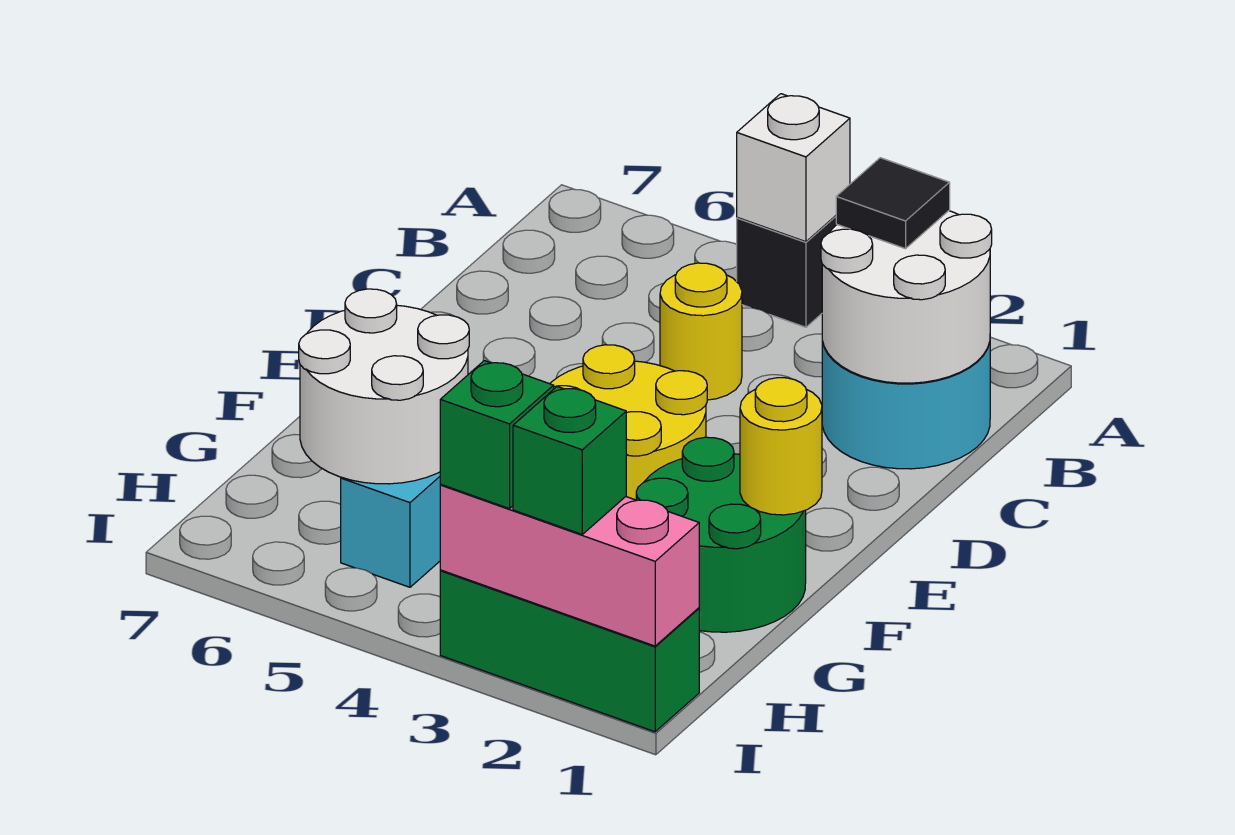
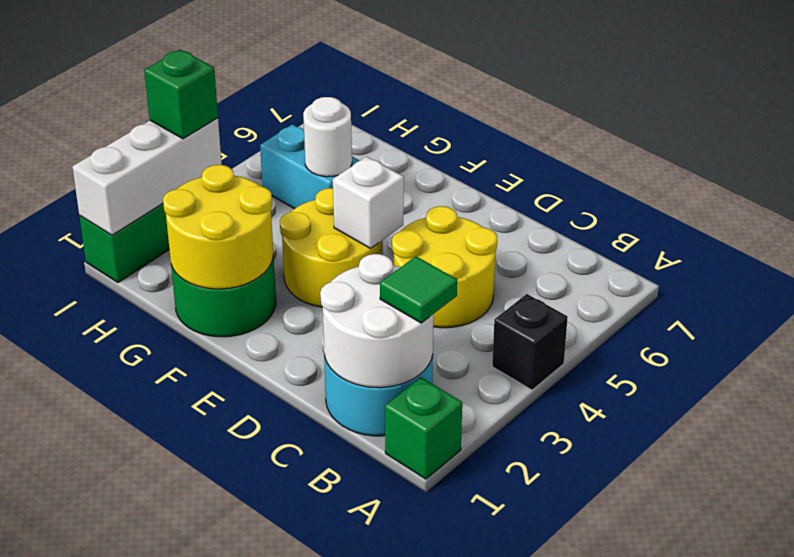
white brick A4 level 2 -> white brick E4 level 2
black tile B2 level 3 -> green tile B2 level 3
yellow round brick C4 level 1 -> yellow round brick C4:D5 level 1
yellow round brick F1 level 2 -> yellow round brick F1:G2 level 2
white round brick G5:H6 level 2 -> white round brick G5 level 2
pink brick I1:I3 level 2 -> white brick I1:I3 level 2
green brick I2 level 3 -> green brick A1 level 1

